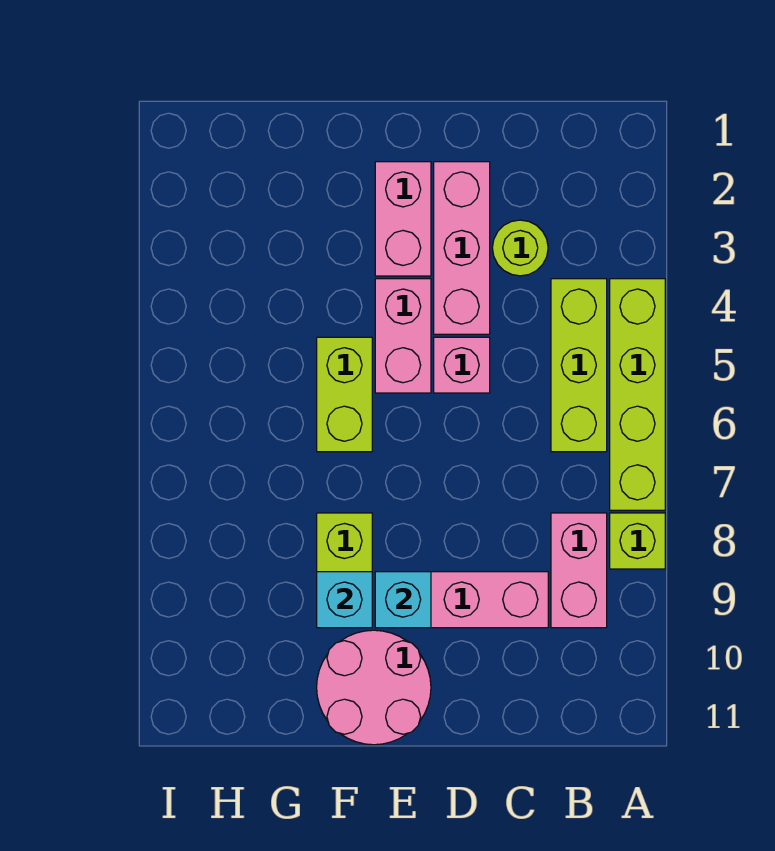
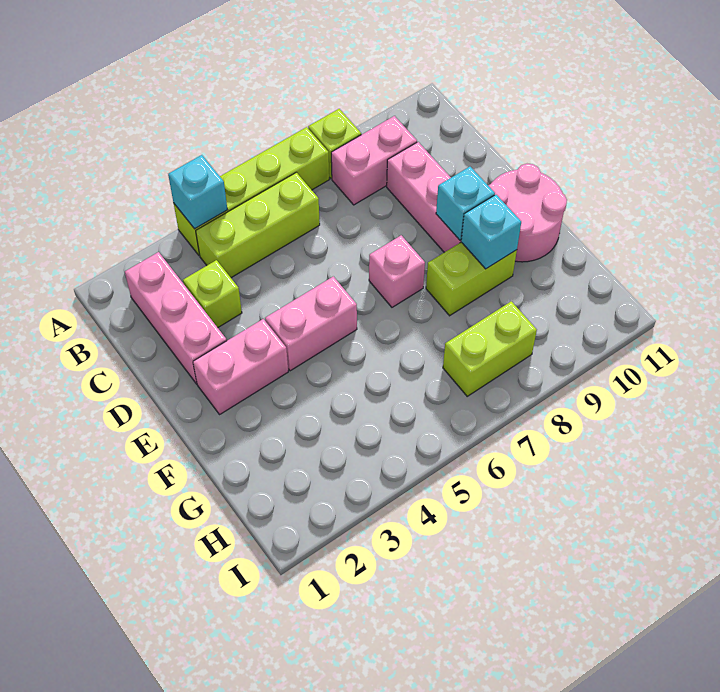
none -> cyan brick A4 level 2
lime round brick C3 level 1 -> lime brick C3 level 1
pink brick D2:D4 level 1 -> pink brick B2:D2 level 1
pink brick D5 level 1 -> pink brick E7 level 1
lime brick F5:F6 level 1 -> lime brick H7:H8 level 1

